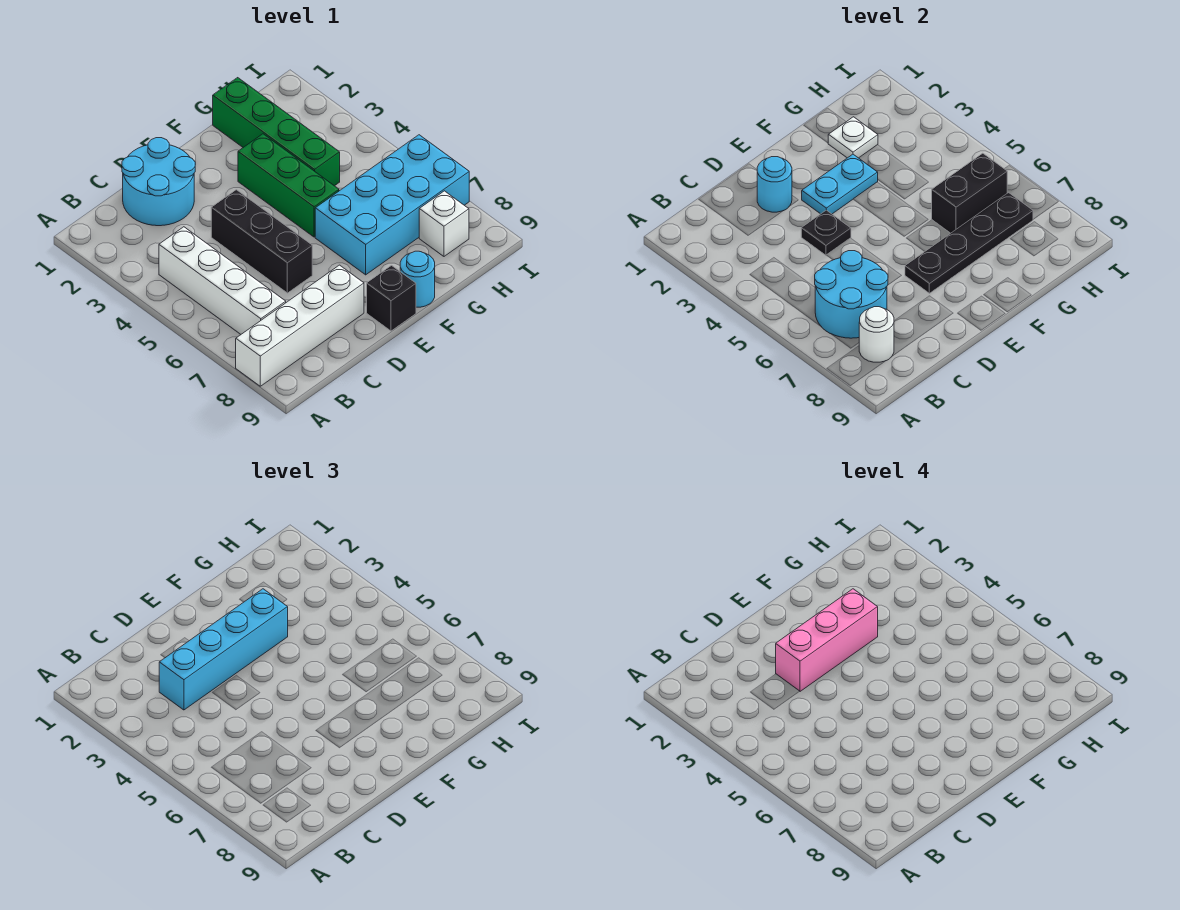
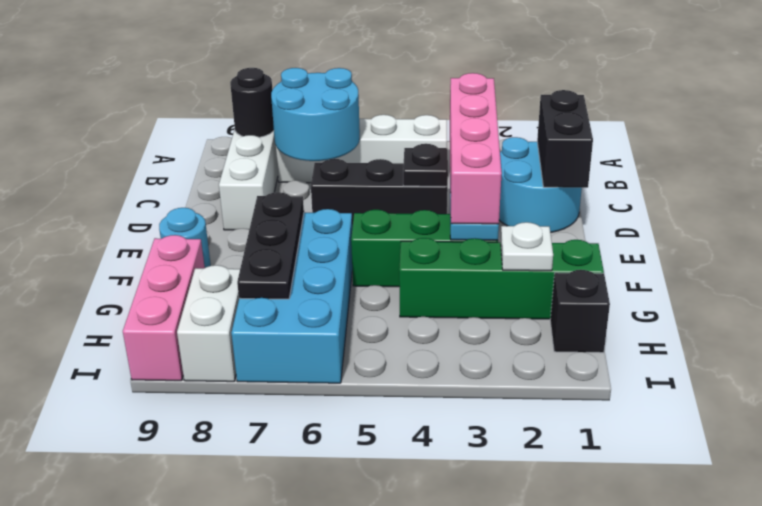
white round brick B8 level 2 -> black round brick B8 level 2
cyan brick C3:F3 level 3 -> pink brick C3:F3 level 3
cyan round brick D2 level 2 -> none
pink brick D3:F3 level 4 -> pink brick G9:I9 level 1
black plate E7:H7 level 2 -> black plate F7:H7 level 2
black brick E9 level 1 -> black brick H1 level 1
black brick G6:H6 level 2 -> black brick C1:D1 level 2
white brick H8 level 1 -> white brick H8:I8 level 1

